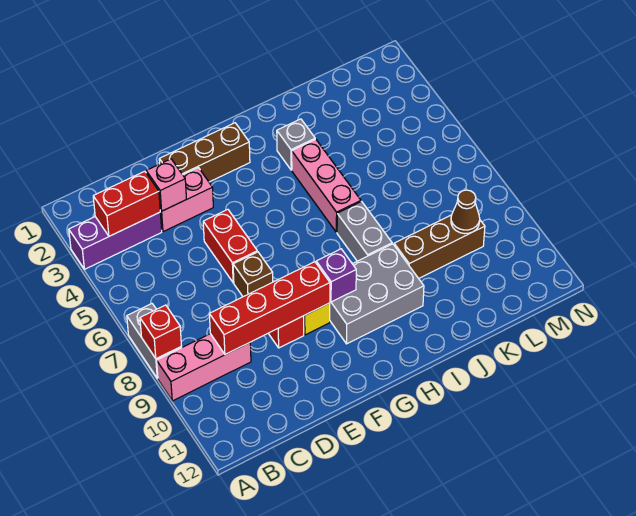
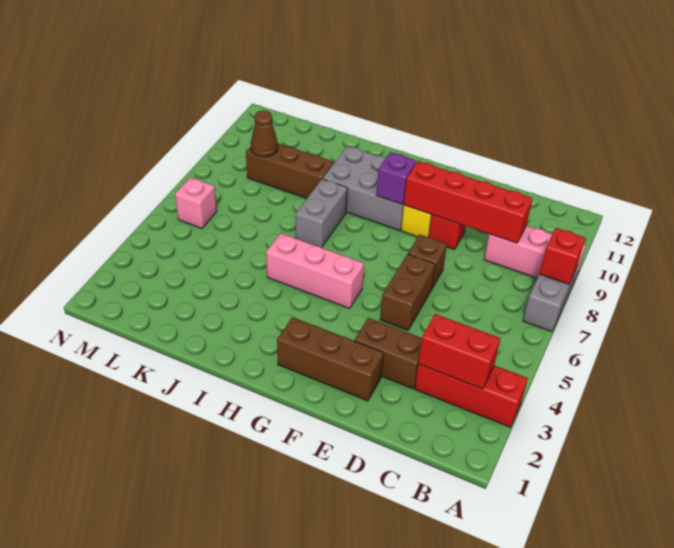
purple brick A3:C3 level 1 -> red brick A3:C3 level 1
pink brick D3:E3 level 1 -> brown brick D3:E3 level 1
pink brick D3 level 2 -> pink brick M6 level 1
red brick E5:E6 level 1 -> brown brick E5:E6 level 1
grey brick I3 level 1 -> none
pink brick I4:I6 level 1 -> pink brick G5:I5 level 1

